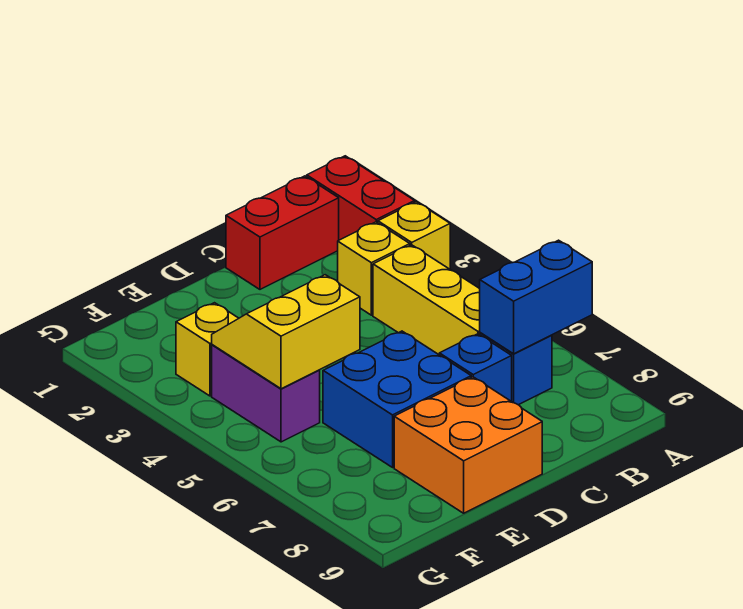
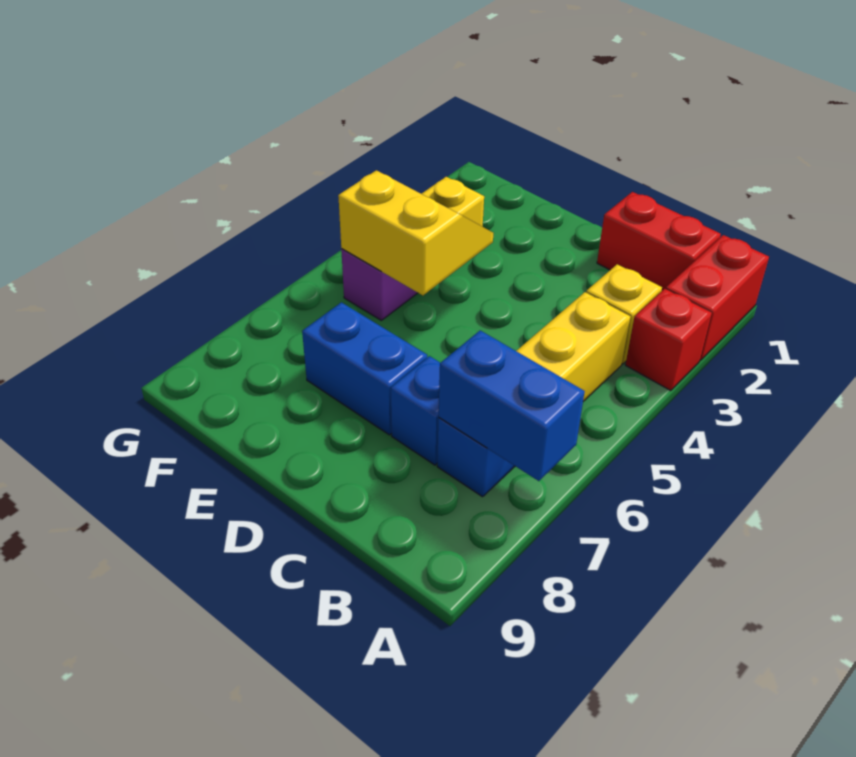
yellow brick A3 level 1 -> red brick A3 level 1
blue brick D6:E7 level 1 -> blue brick D7:E7 level 1
orange brick D8:E9 level 1 -> none

